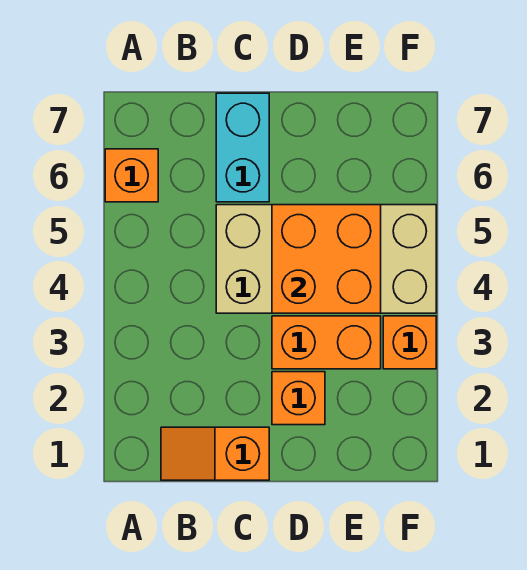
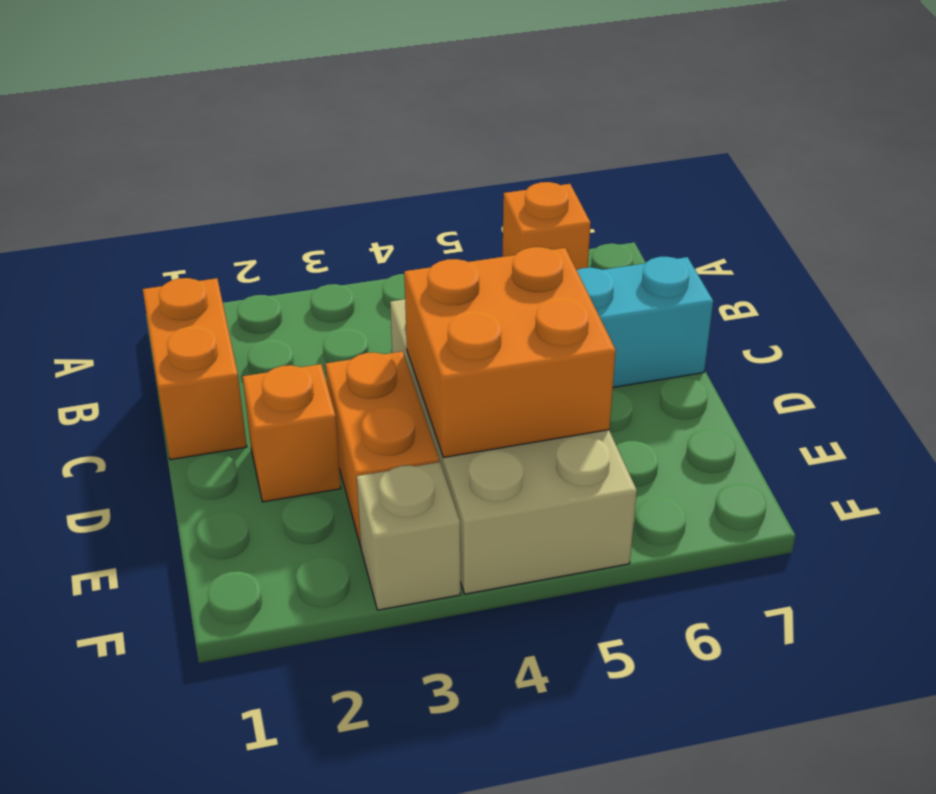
orange slope B1:C1 level 1 top C -> orange brick B1:C1 level 1
orange brick F3 level 1 -> tan brick F3 level 1

